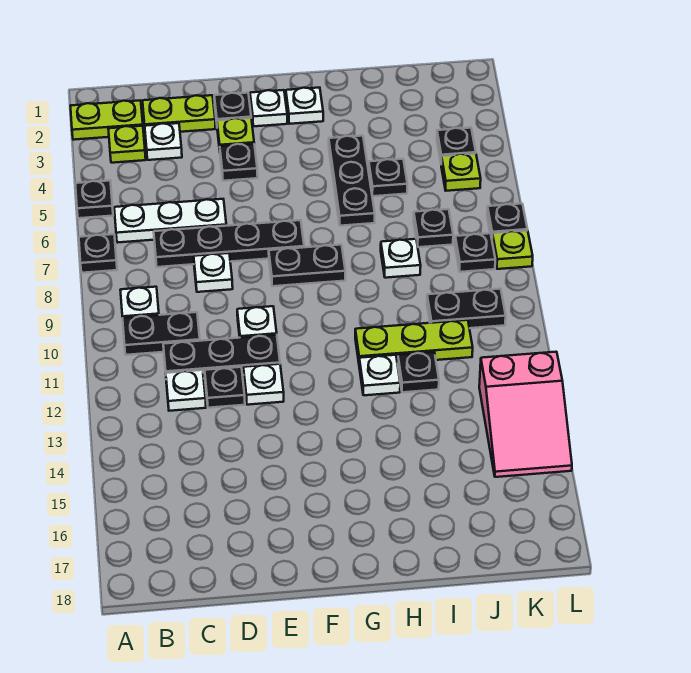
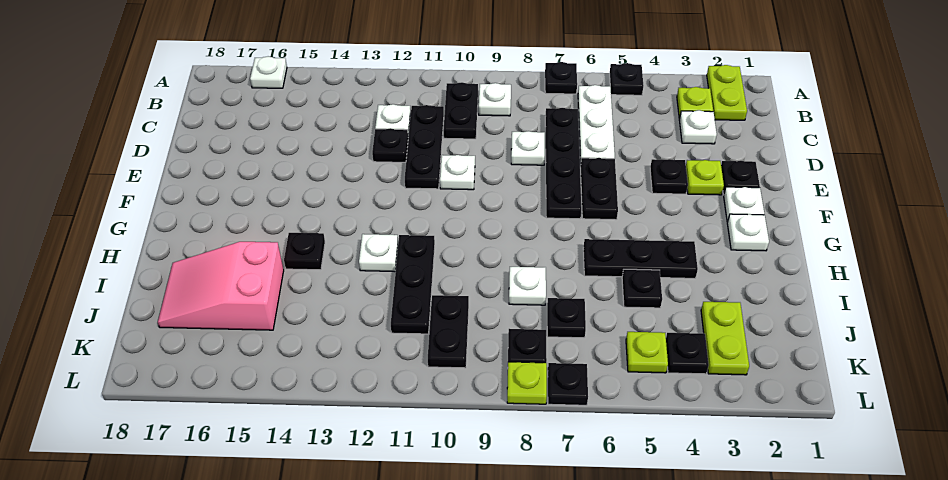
lime plate C2:D2 level 1 -> lime plate J3:K3 level 1
white plate E12 level 1 -> white plate A16 level 1
black plate F8:G8 level 1 -> black plate E6:F6 level 1
lime plate H11:J11 level 1 -> black plate H11:J11 level 1
black plate I12 level 1 -> black plate H14 level 1
pink slope K13:L15 level 1 top 13 -> pink slope I15:J17 level 1 top 15

